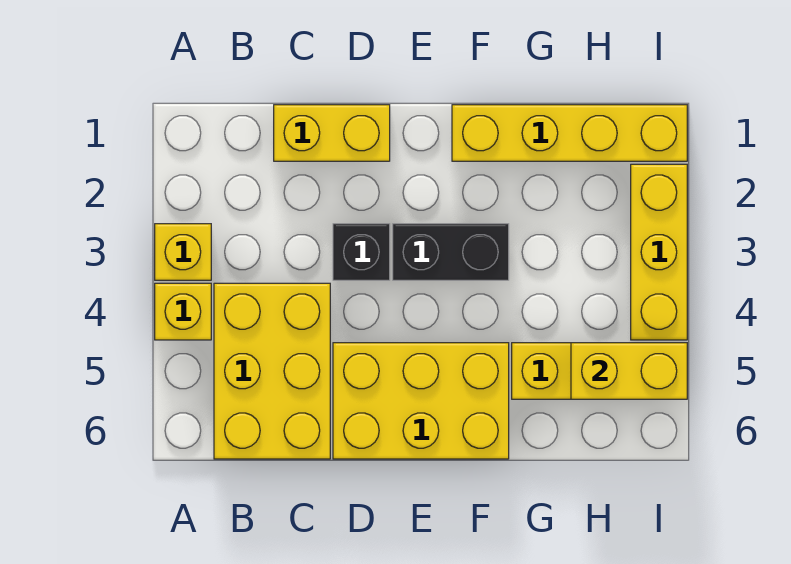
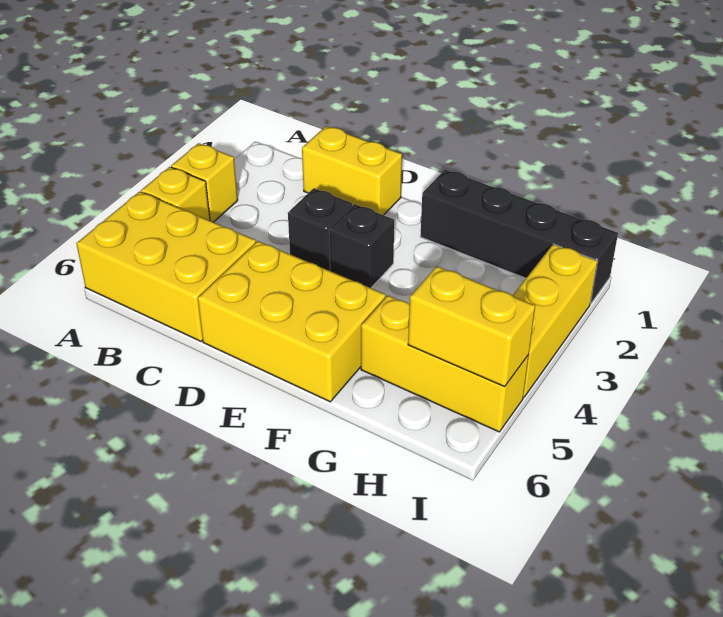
yellow brick B4:C6 level 1 -> yellow brick A5:C6 level 1
black brick E3:F3 level 1 -> black brick E3 level 1
yellow brick F1:I1 level 1 -> black brick F1:I1 level 1

